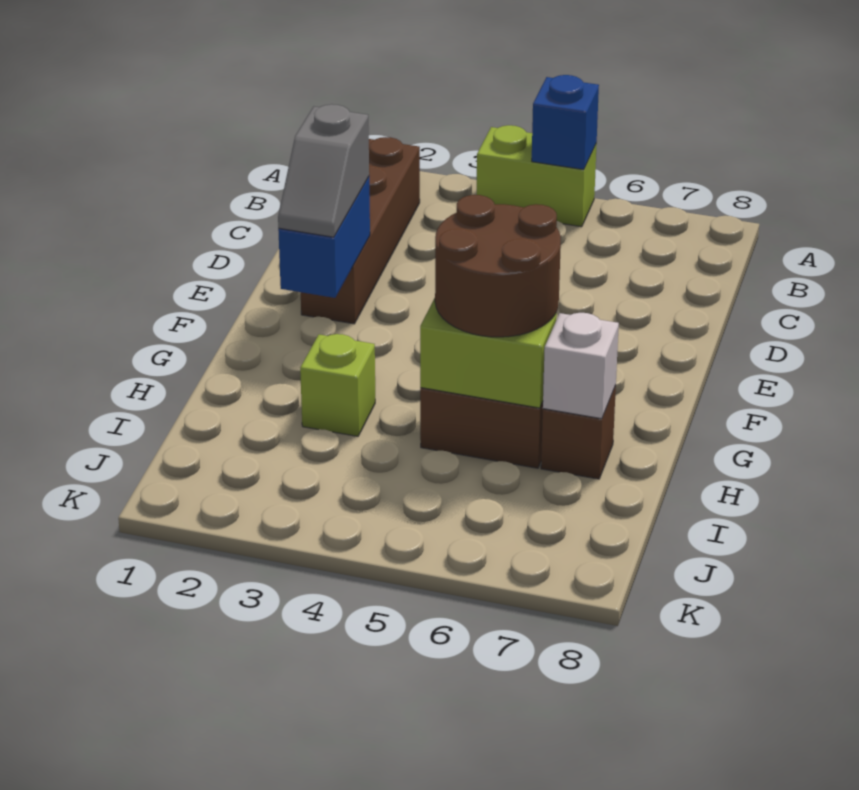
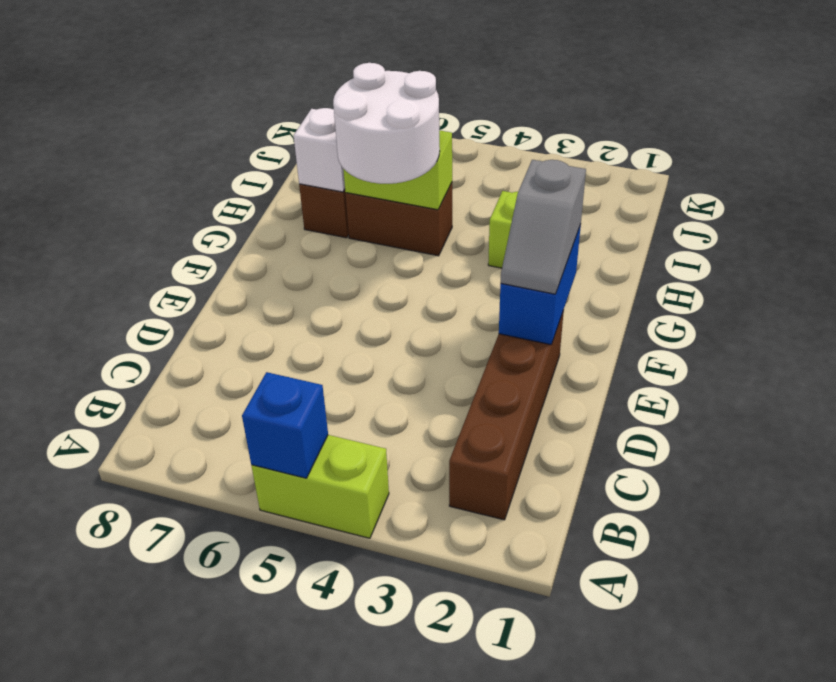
grey slope E2:F2 level 3 top E -> grey slope E2:F2 level 3 top F
brown round brick G5:H6 level 3 -> white round brick G5:H6 level 3

